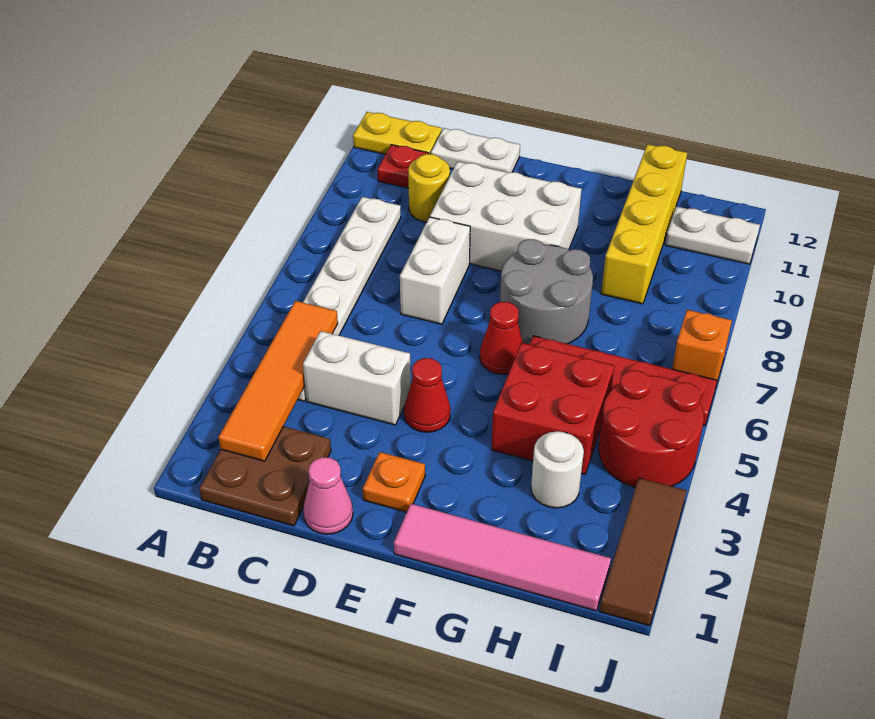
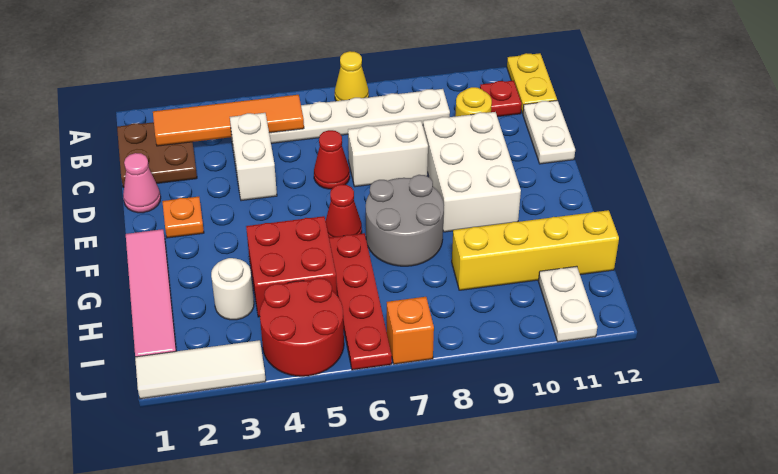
none -> yellow cone A7 level 1
red cone E4 level 1 -> red cone D6 level 1
brown tile J1:J3 level 1 -> white tile J1:J3 level 1

